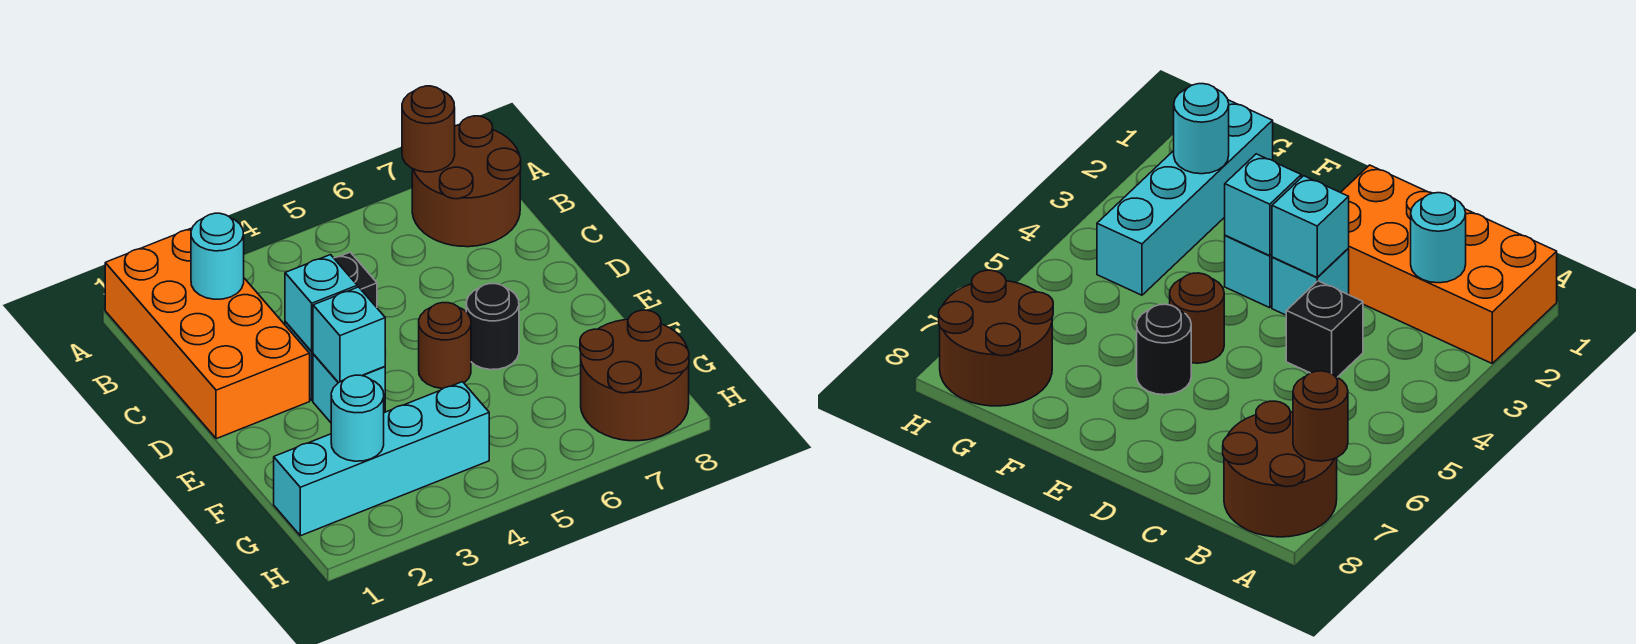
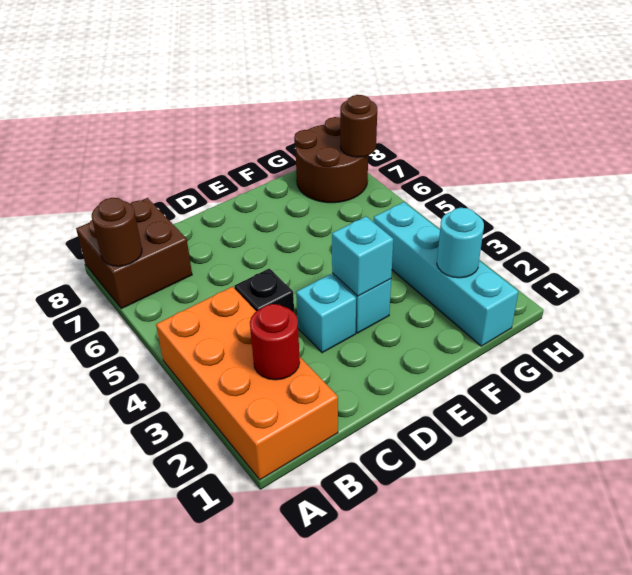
orange brick A1:D2 level 1 -> orange brick A1:B4 level 1
brown round brick A7:B8 level 1 -> brown brick A7:B8 level 1
cyan round brick B2 level 2 -> red round brick B2 level 2
cyan brick D3 level 2 -> none
brown round brick E5 level 1 -> brown round brick H7 level 2
black round brick E6 level 1 -> none

